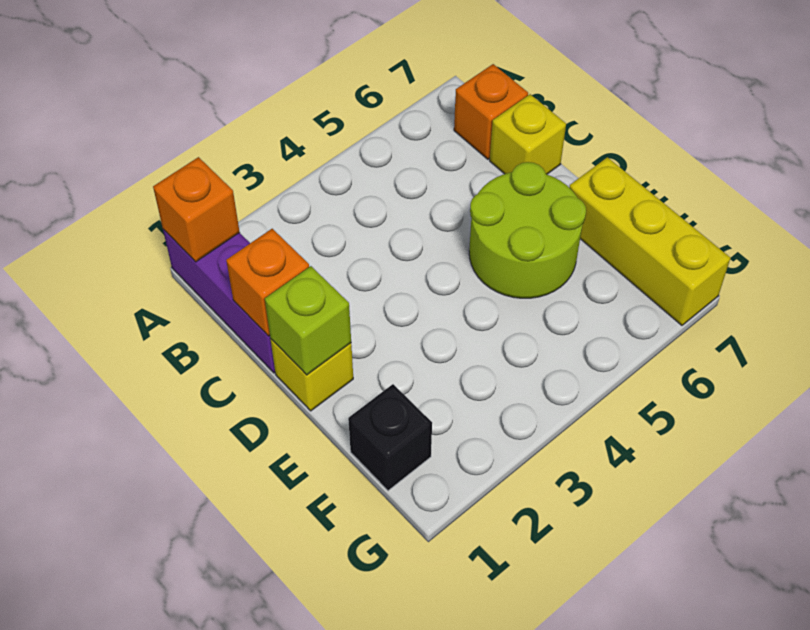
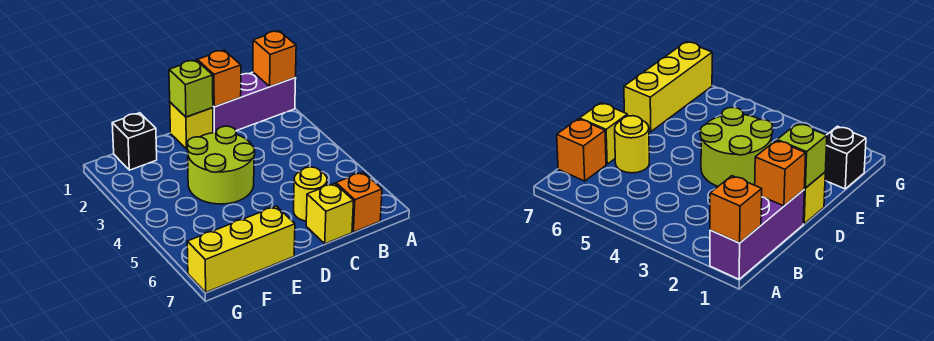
none -> yellow round brick C6 level 1
lime round brick D5:E6 level 1 -> lime round brick D3:E4 level 1

